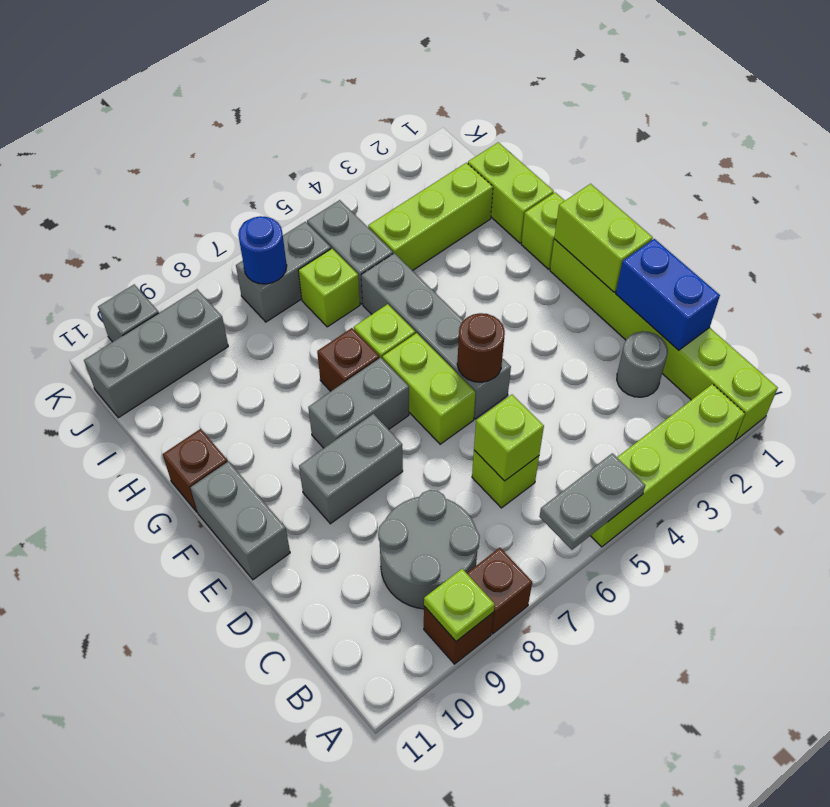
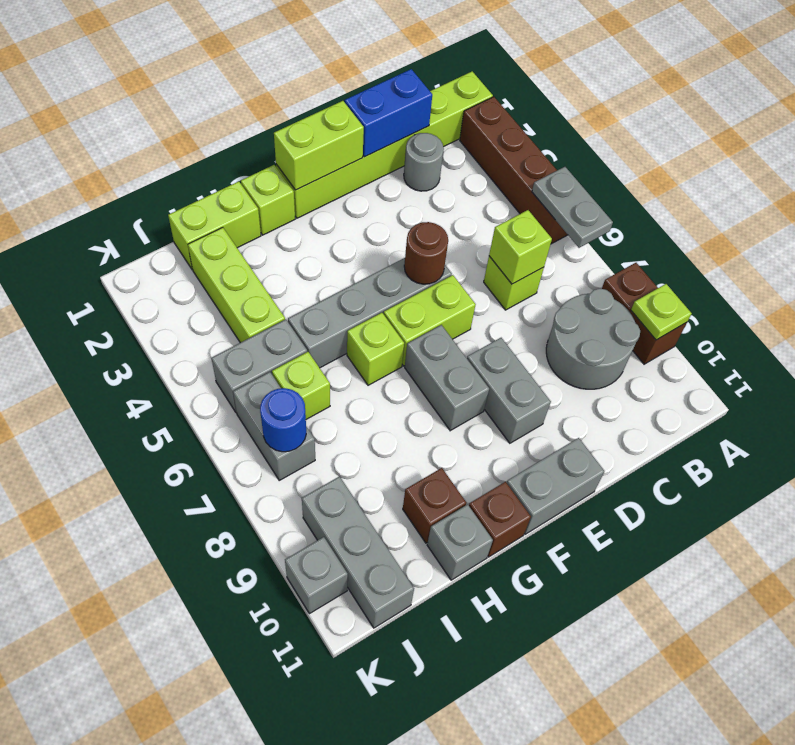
lime brick A2:A5 level 1 -> brown brick A2:A5 level 1
brown brick G7 level 1 -> brown brick H10 level 1
none -> grey brick H11 level 1

